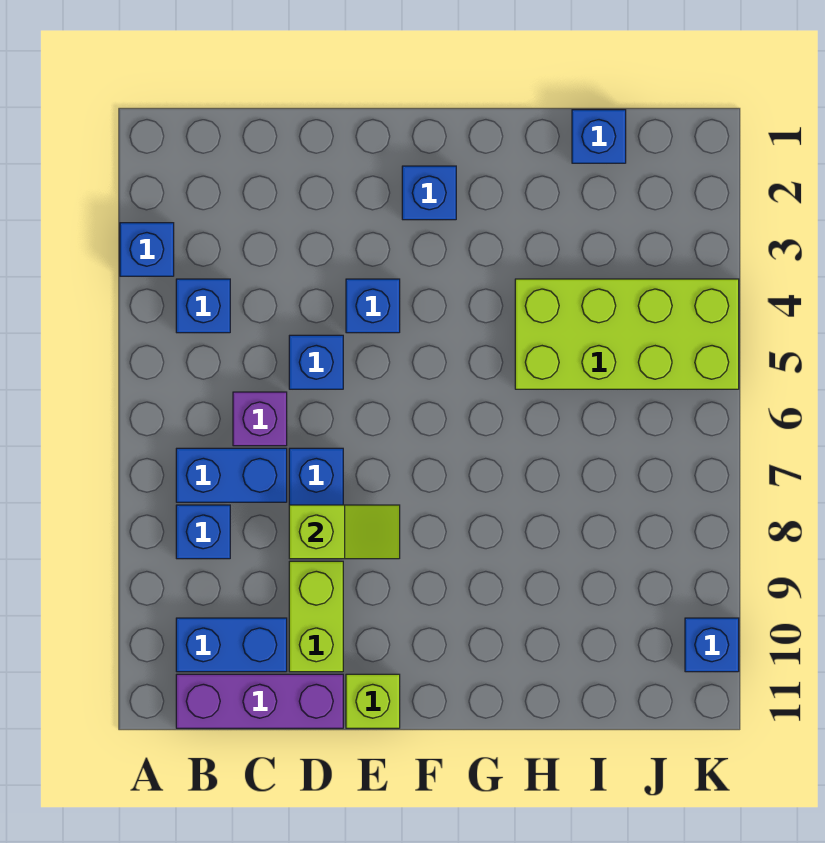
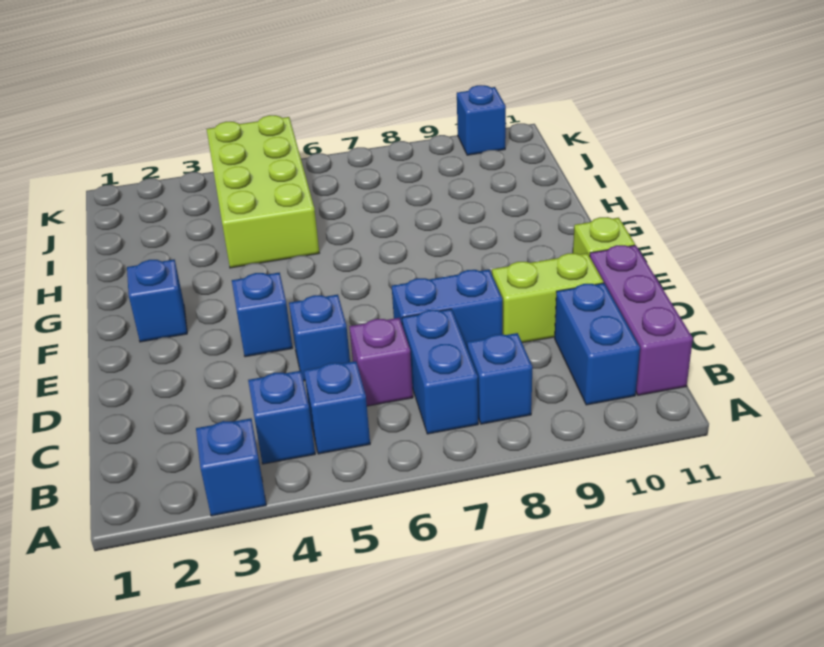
lime slope D8:E8 level 2 top D -> none
blue brick I1 level 1 -> blue brick B5 level 1

